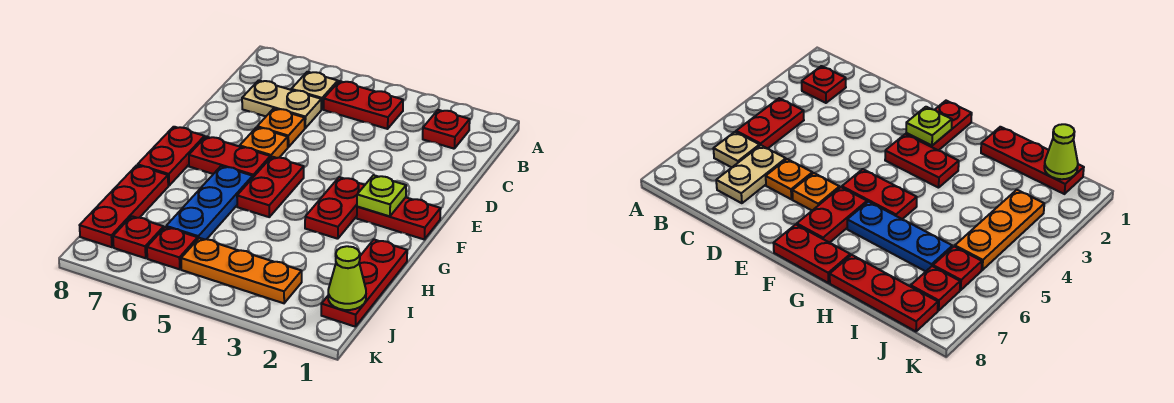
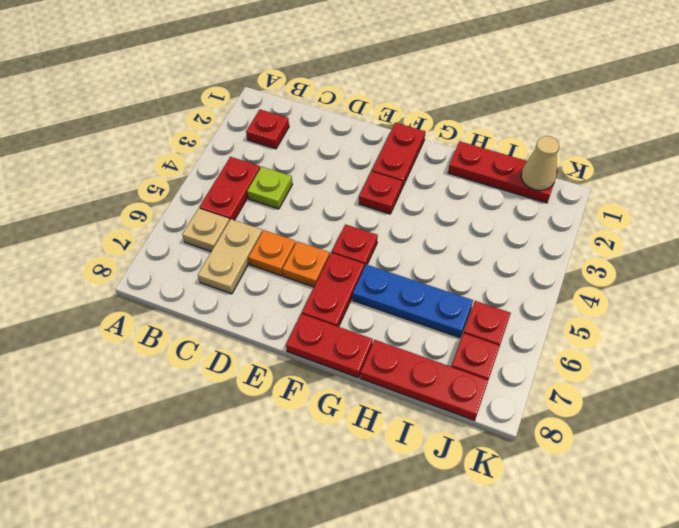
lime plate F2 level 2 -> lime plate C4 level 1
red plate F3:G3 level 1 -> red plate F3 level 1
red plate F5:G5 level 1 -> red plate F5 level 1
lime cone J1 level 2 -> tan cone J1 level 2
orange plate J3:J5 level 1 -> none

